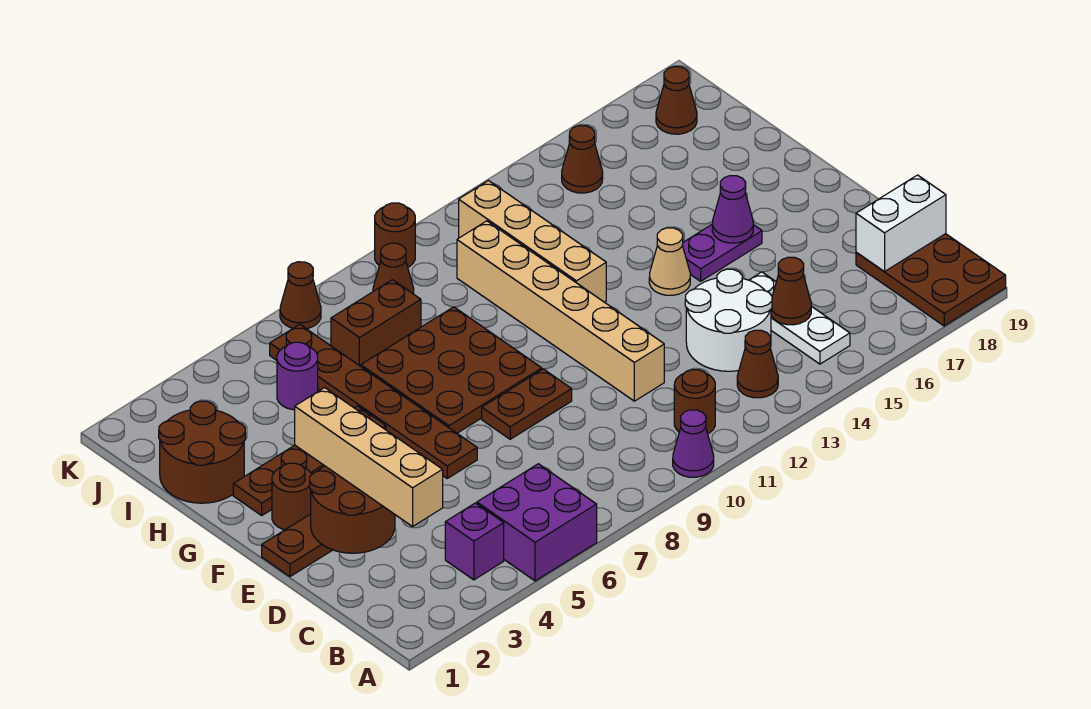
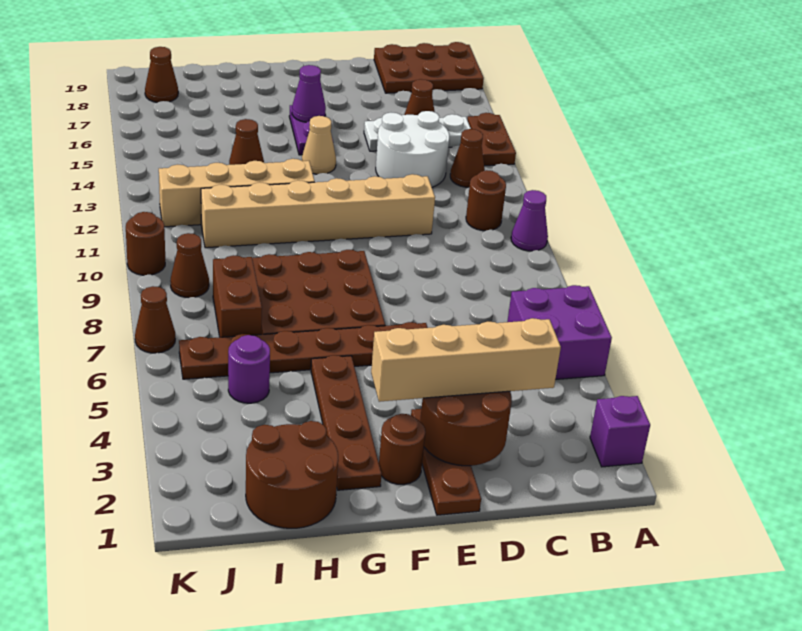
purple brick B4 level 1 -> purple brick A2 level 1
white brick C18:C19 level 2 -> none
brown plate E8:E9 level 1 -> brown plate A14:A15 level 1
brown cone J15 level 1 -> brown cone H14 level 1

